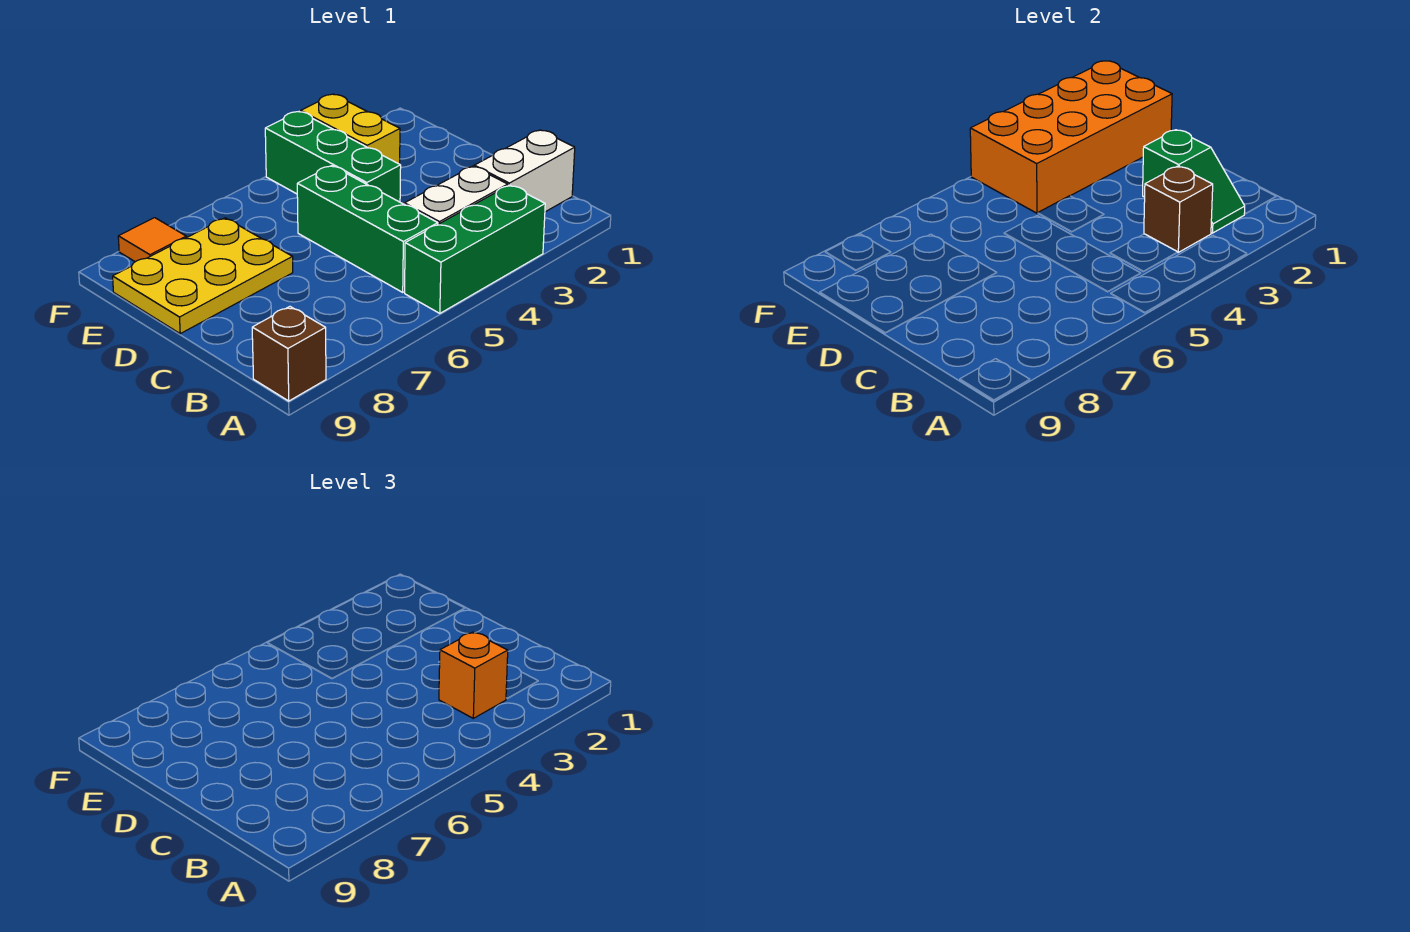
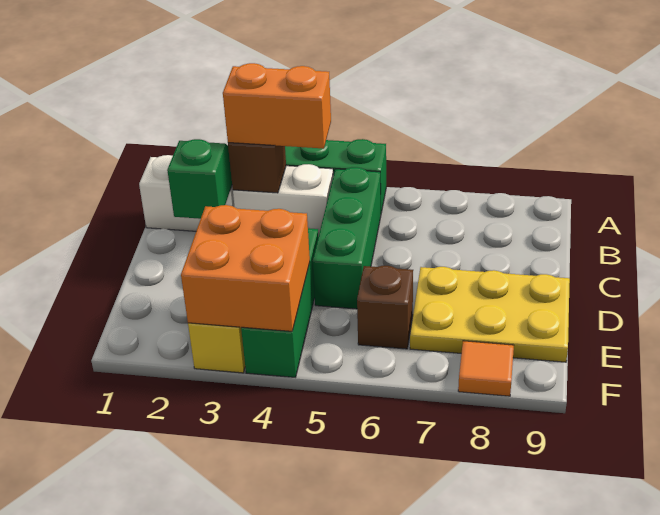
brown brick A9 level 1 -> brown brick E6 level 1
orange brick B3 level 3 -> orange brick B3:B4 level 3
orange brick E1:F4 level 2 -> orange brick E3:F4 level 2

